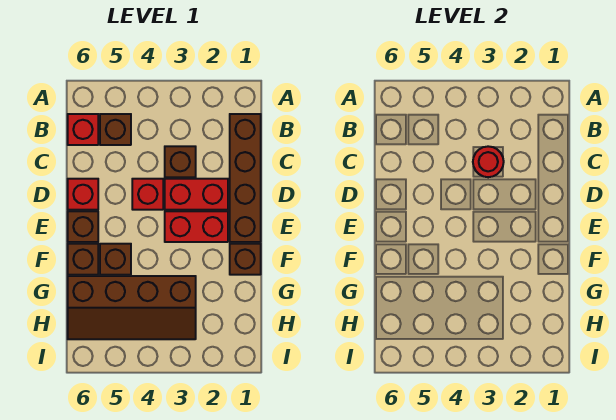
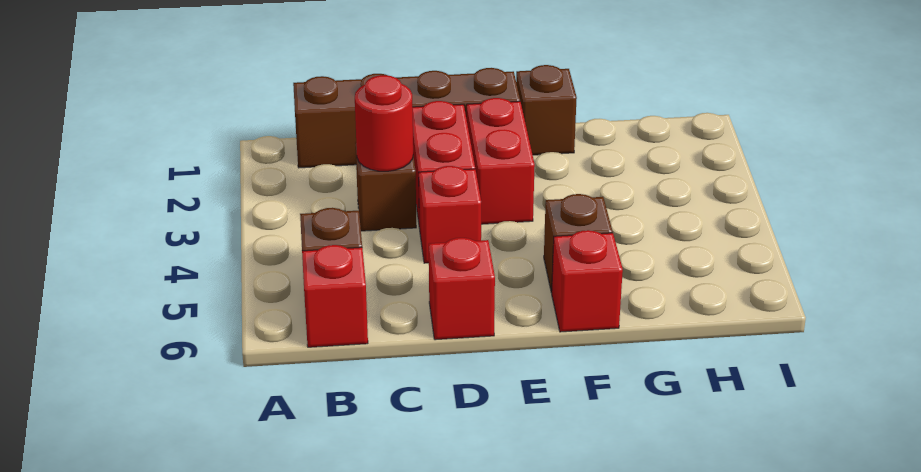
brown brick E6 level 1 -> none
brown brick F6 level 1 -> red brick F6 level 1
brown slope G3:H6 level 1 top G -> none

